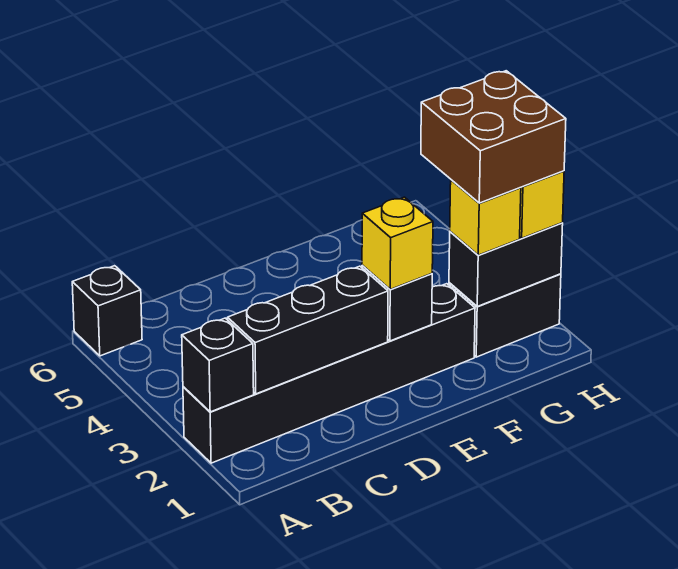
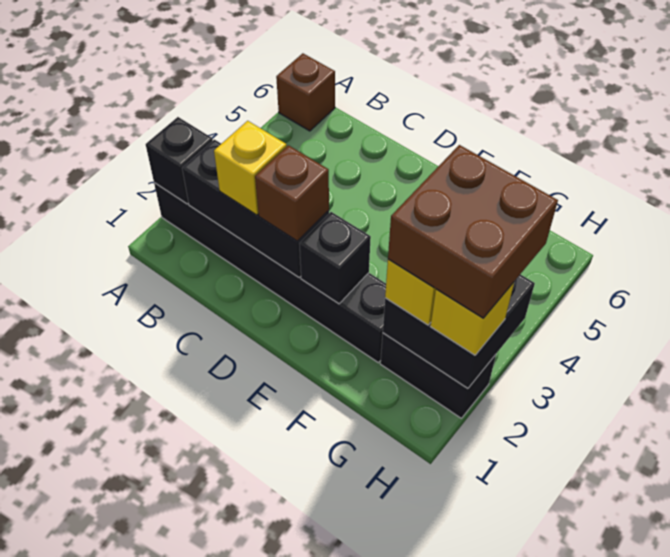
black brick A6 level 1 -> brown brick A6 level 1
none -> brown brick D2 level 3
yellow brick E2 level 3 -> yellow brick C2 level 3
black brick G2:H2 level 2 -> black brick G2:H3 level 2

